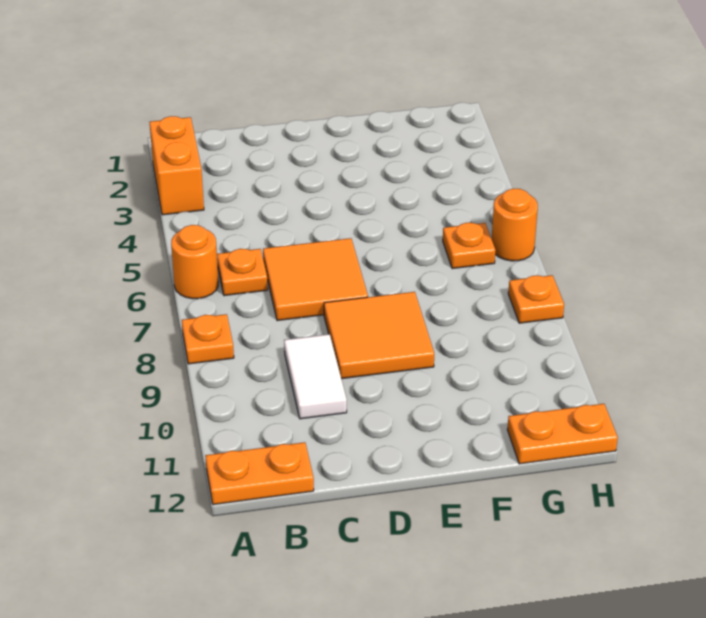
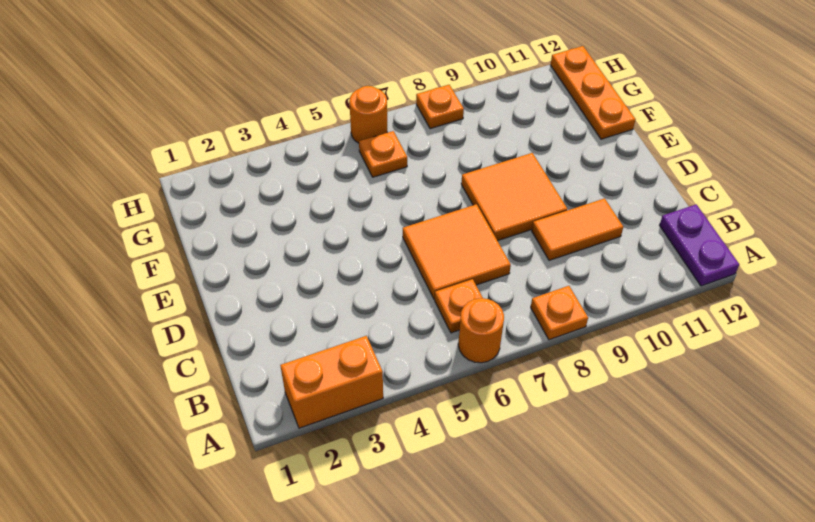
orange plate A12:B12 level 1 -> purple plate A12:B12 level 1
white tile C9:C10 level 1 -> orange tile C9:C10 level 1
orange plate G12:H12 level 1 -> orange plate F12:H12 level 1

